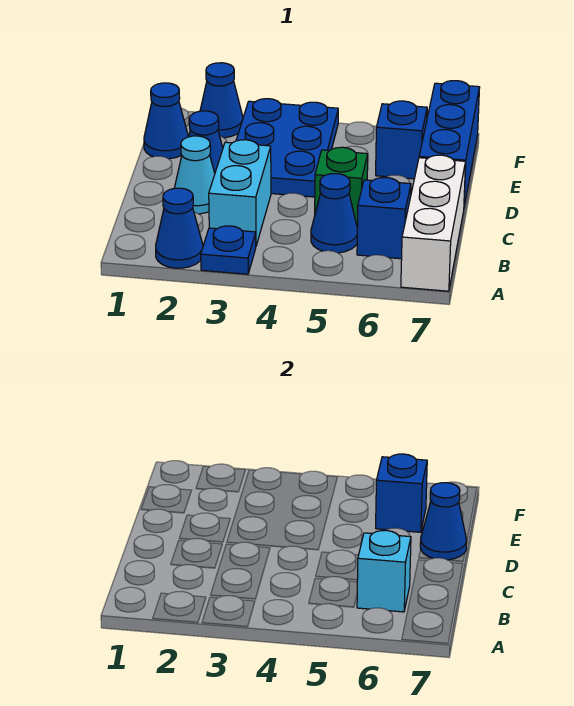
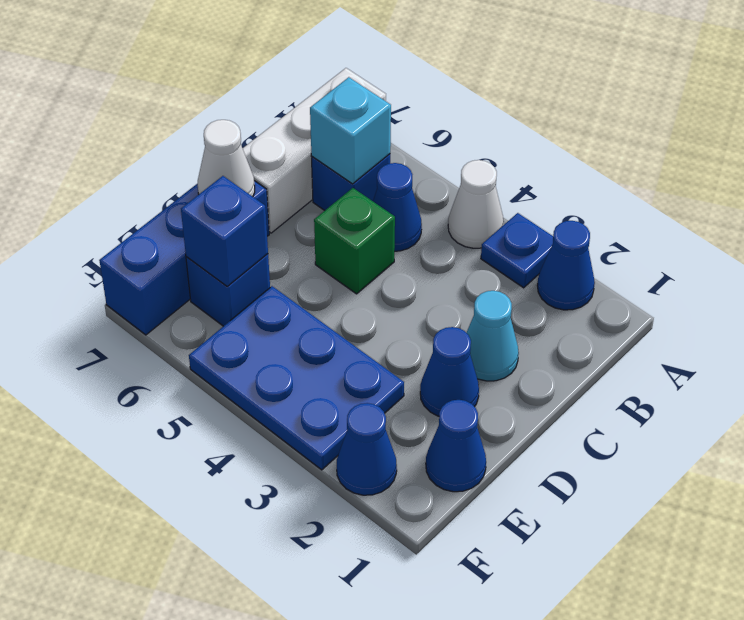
none -> white cone A4 level 1
cyan brick B3:C3 level 1 -> none
blue plate D3:F4 level 1 -> blue plate E3:F5 level 1
blue cone D7 level 2 -> white cone D7 level 2

